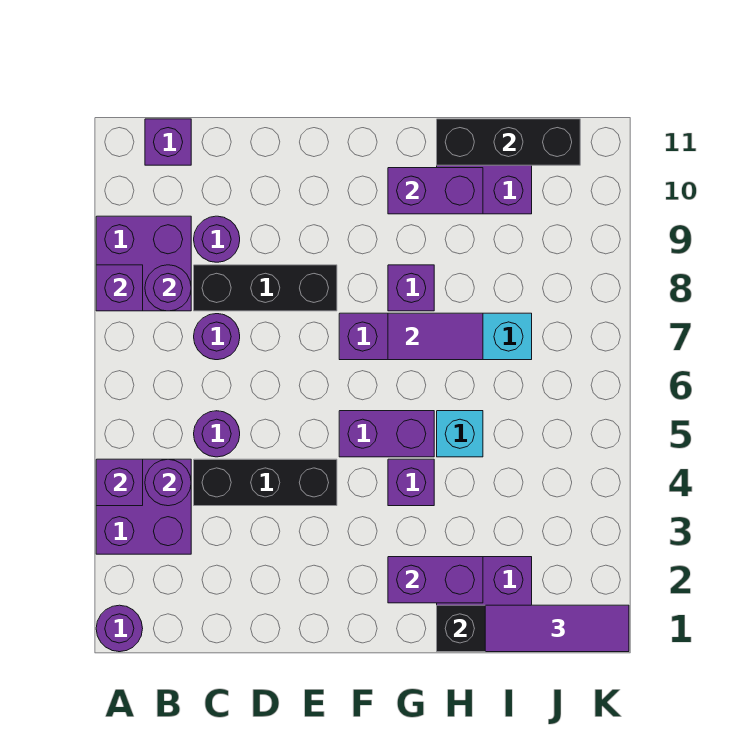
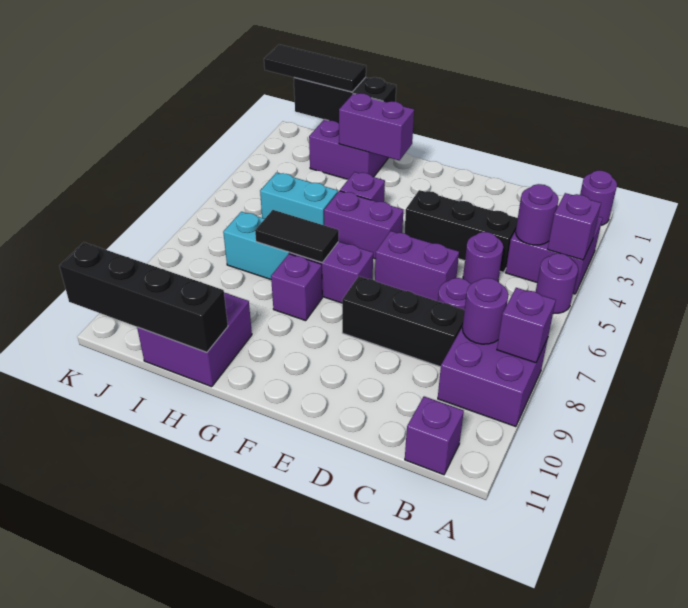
purple round brick C9 level 1 -> purple round brick A5 level 1
purple tile G7:H7 level 2 -> black tile G7:H7 level 2
purple brick G10:H10 level 2 -> purple brick D6:E6 level 1
cyan brick H5 level 1 -> cyan brick H5:I5 level 1
black brick H11:J11 level 2 -> black brick H11:K11 level 2
purple tile I1:K1 level 3 -> black tile I1:K1 level 3

